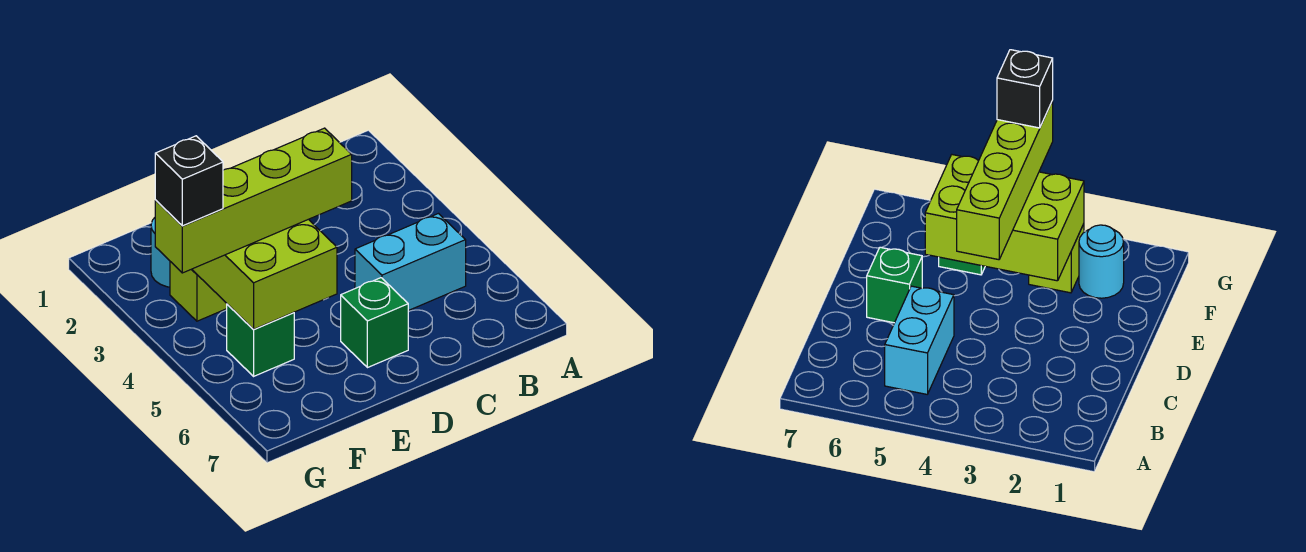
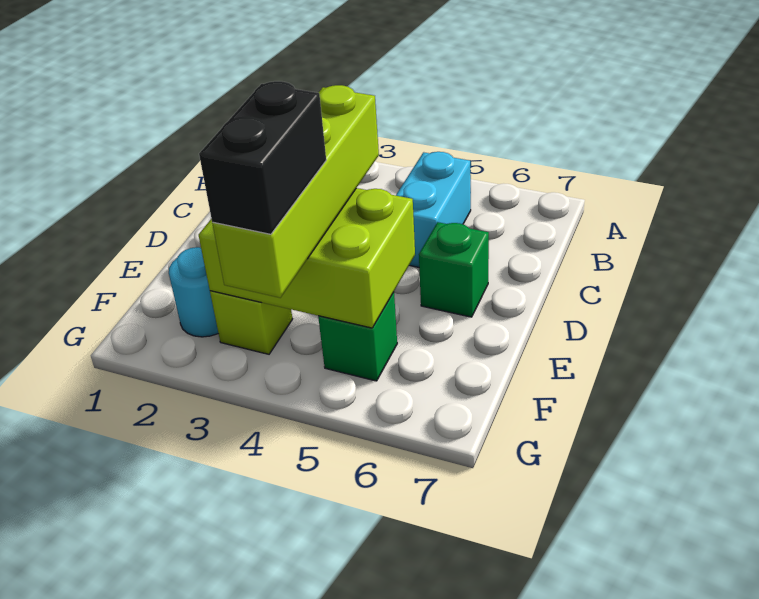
black brick G4 level 4 -> black brick F4:G4 level 4

